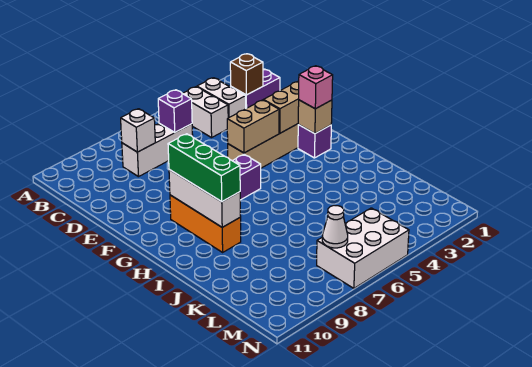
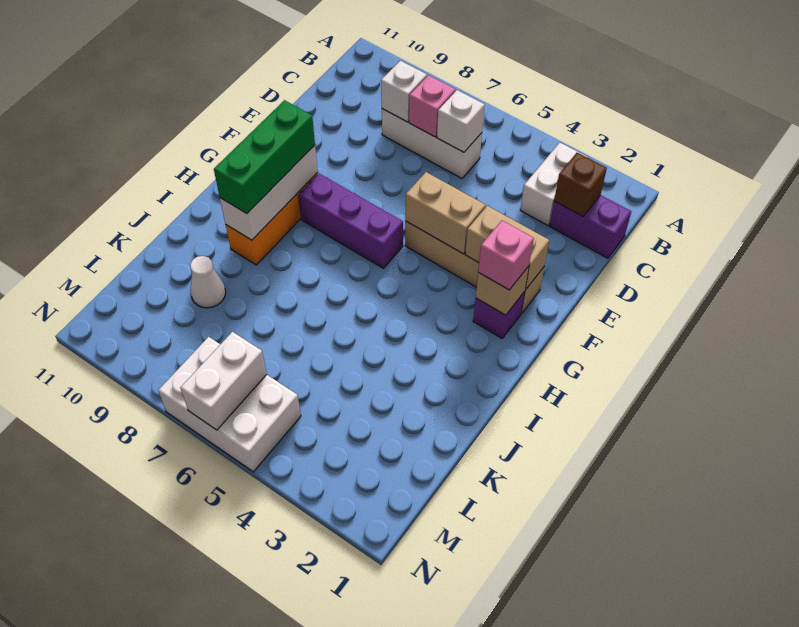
white brick B4:C4 level 1 -> white brick M6:N6 level 2
purple brick C6 level 2 -> white brick C6 level 2
none -> pink brick C7 level 2
white cone M7 level 2 -> white cone K9 level 1

